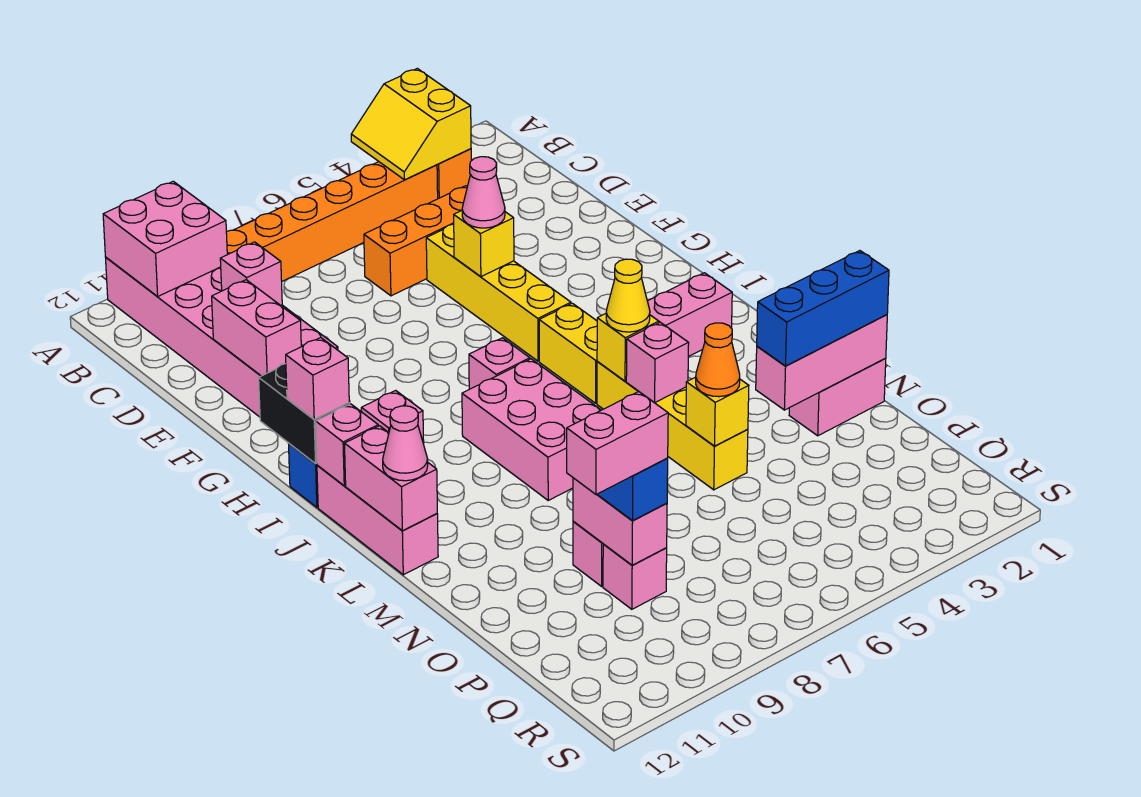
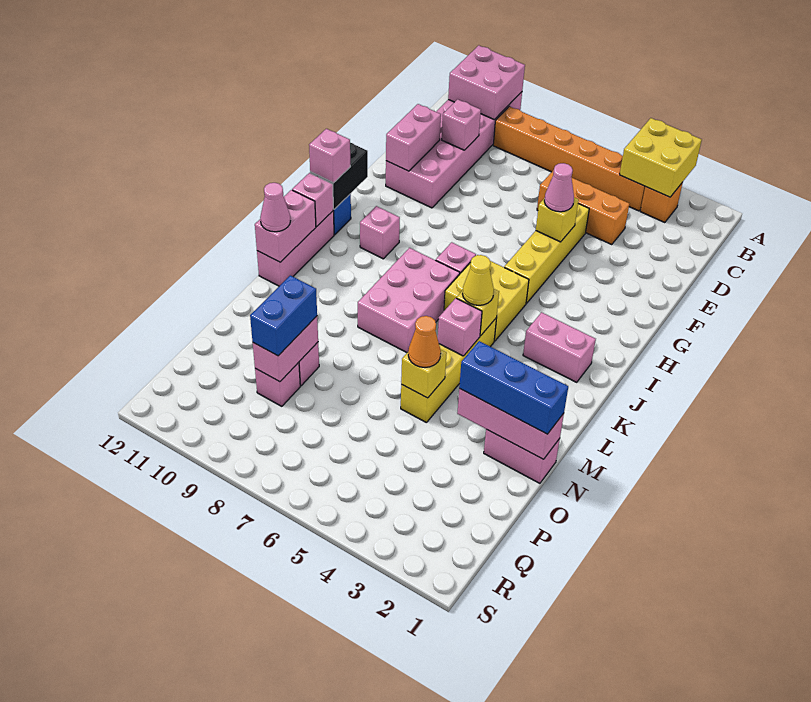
yellow slope A3:B4 level 2 top 3 -> yellow brick A3:B4 level 2
yellow brick I5:J5 level 1 -> yellow brick I5:J6 level 1
pink brick P9:P10 level 4 -> none

